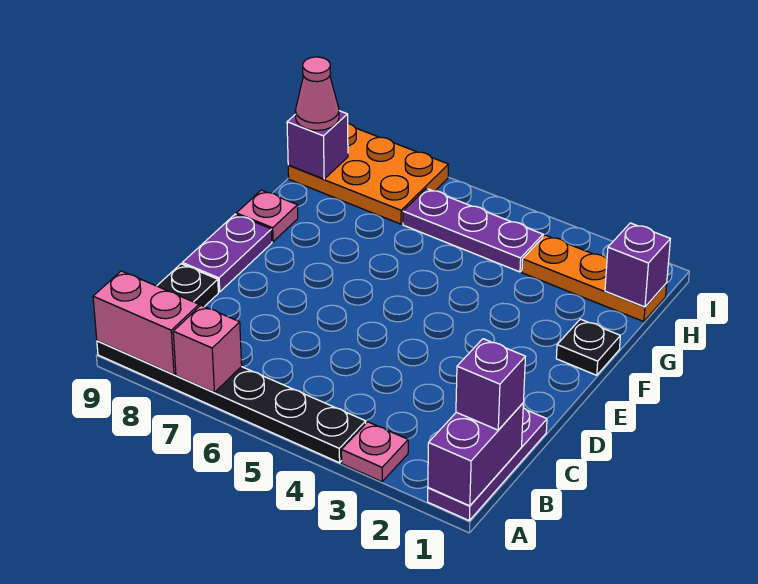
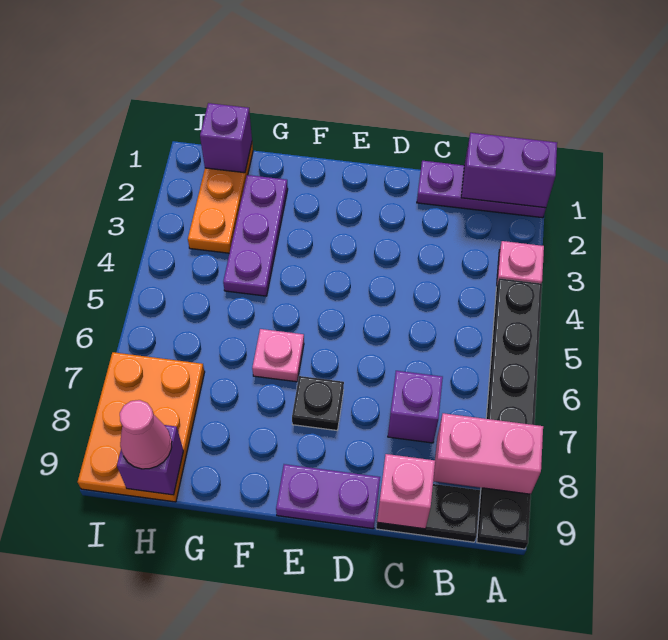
pink brick A7 level 2 -> pink brick C9 level 2
pink brick A8:A9 level 2 -> pink brick A8:B8 level 2
purple brick B1 level 3 -> purple brick C7 level 1
black plate F1 level 1 -> black plate E7 level 1
pink plate F9 level 1 -> pink plate F6 level 1
purple plate H4:H6 level 1 -> purple plate G2:G4 level 1

